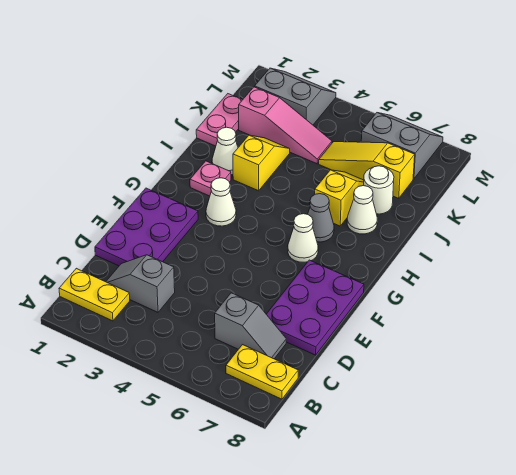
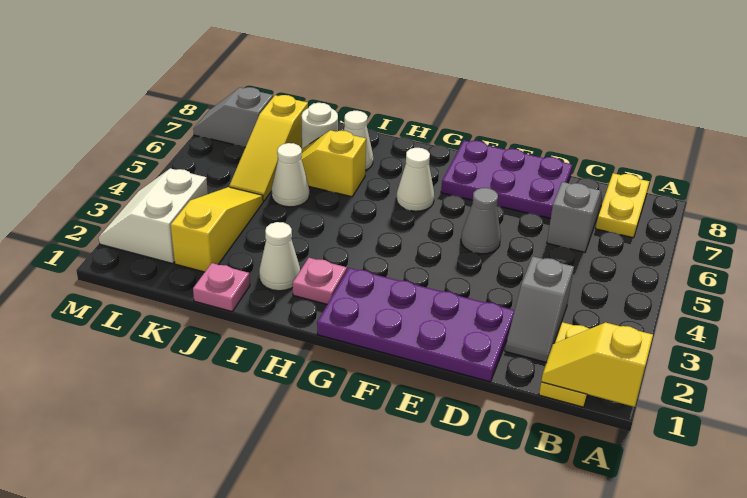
purple plate D1:F2 level 1 -> purple plate D1:G2 level 1
white cone G3 level 1 -> white cone J5 level 1
grey cone H6 level 1 -> grey cone E5 level 1
yellow slope I3:J3 level 1 top I -> yellow slope A1:B1 level 2 top A
pink plate J1:K1 level 1 -> pink plate J1 level 1
pink slope K2:K4 level 1 top 2 -> yellow slope K2:K4 level 1 top 2
grey slope L2:M3 level 1 top L -> white slope L2:M3 level 1 top L
grey slope L6:M7 level 1 top L -> grey slope L7:M7 level 1 top L

